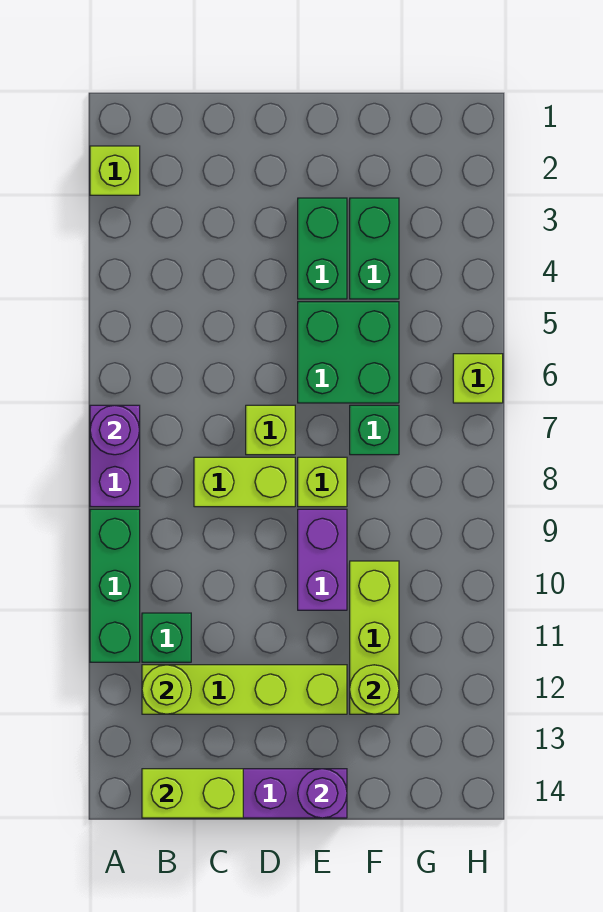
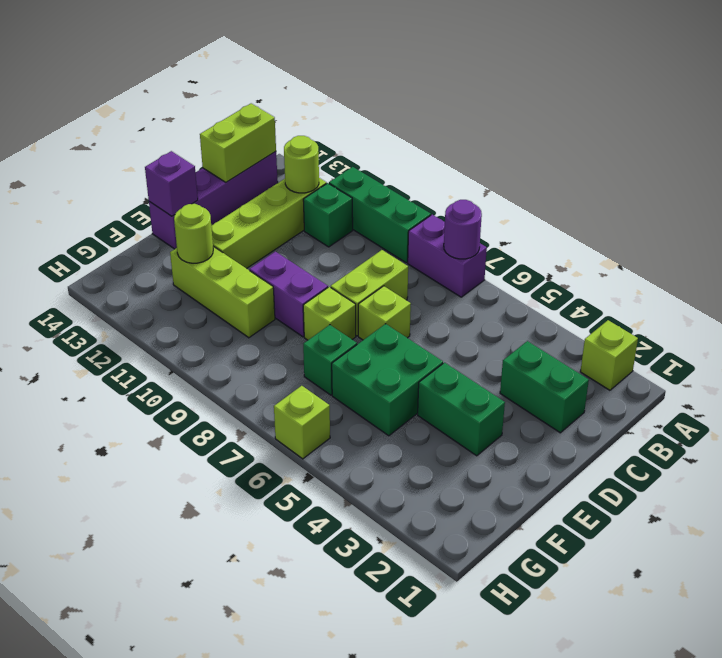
purple round brick E14 level 2 -> purple brick E14 level 2
green brick F3:F4 level 1 -> green brick C2:C3 level 1

